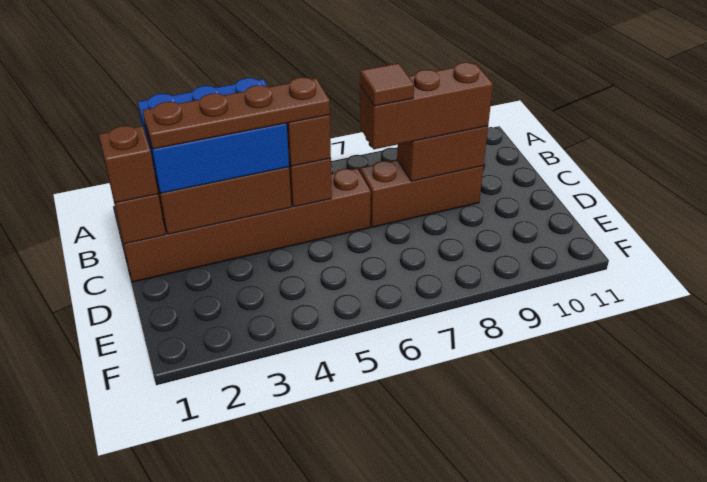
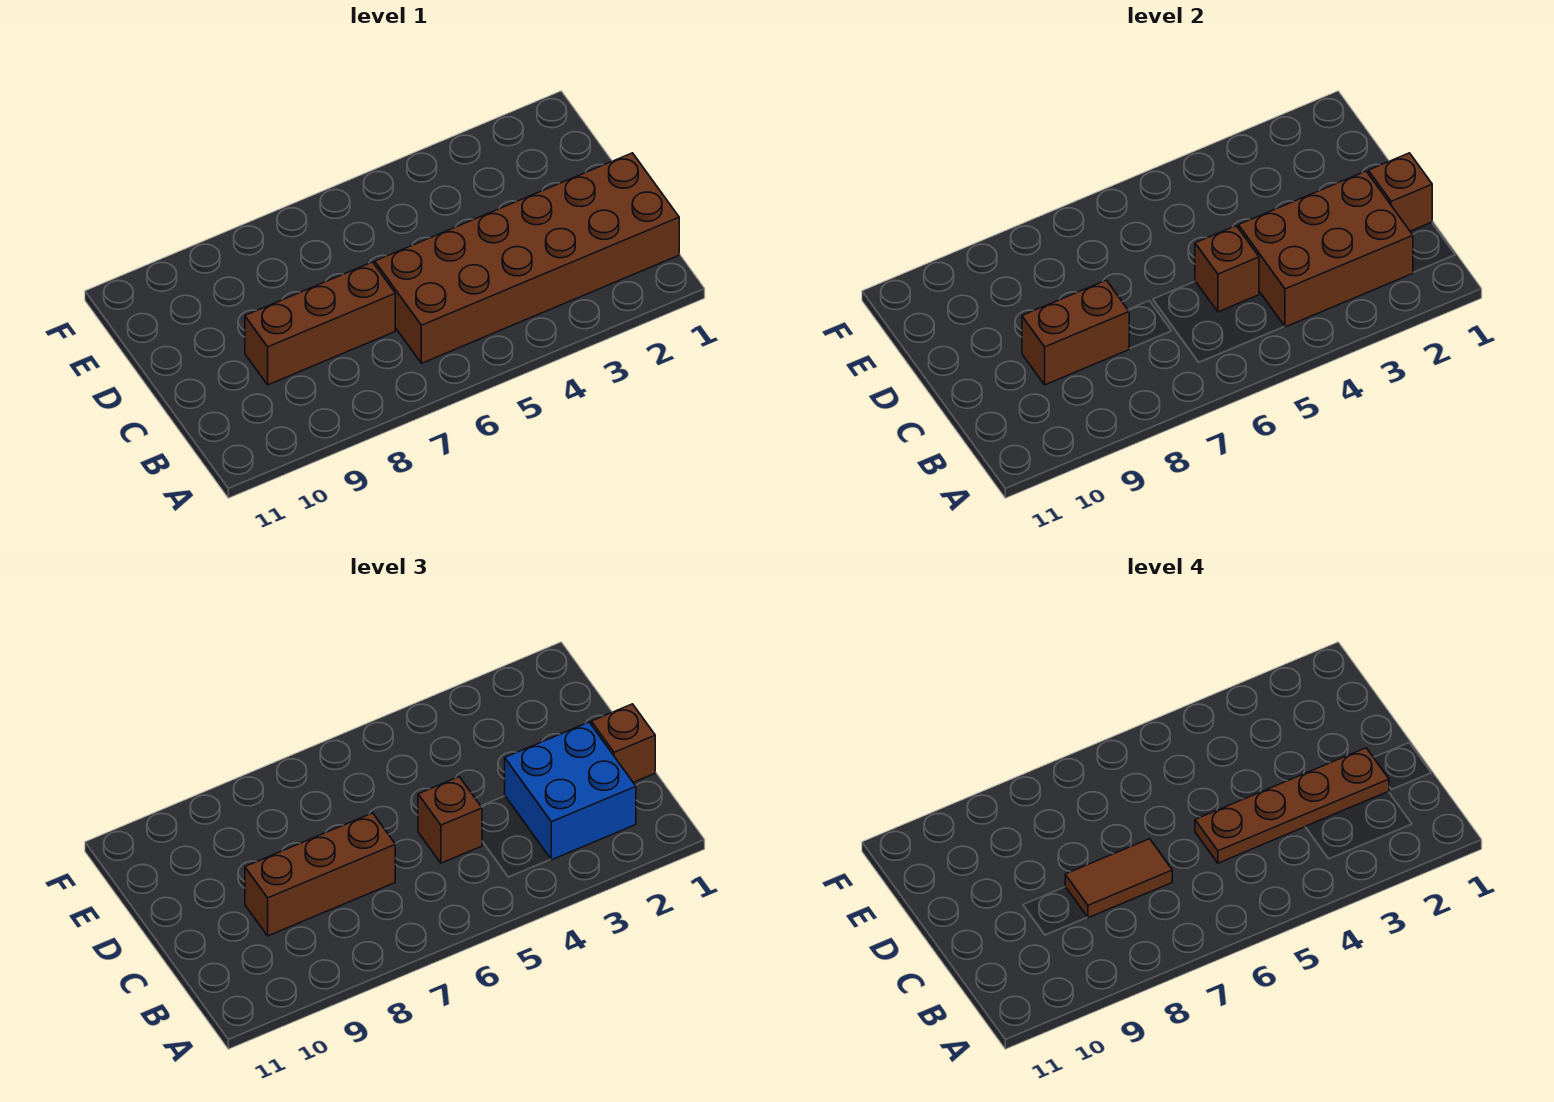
blue brick B2:C4 level 3 -> blue brick B2:C3 level 3
brown brick C1:C6 level 1 -> brown brick B1:C6 level 1
brown tile C7 level 4 -> brown tile C7:C8 level 4

